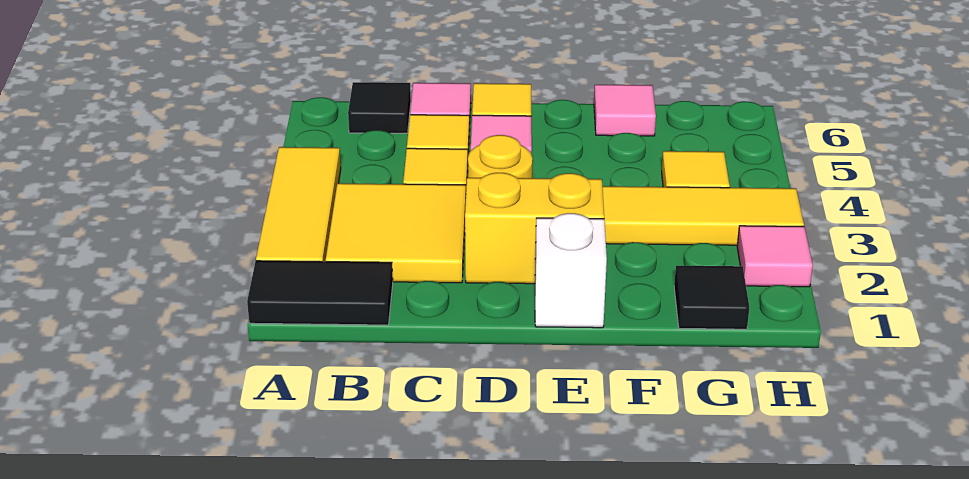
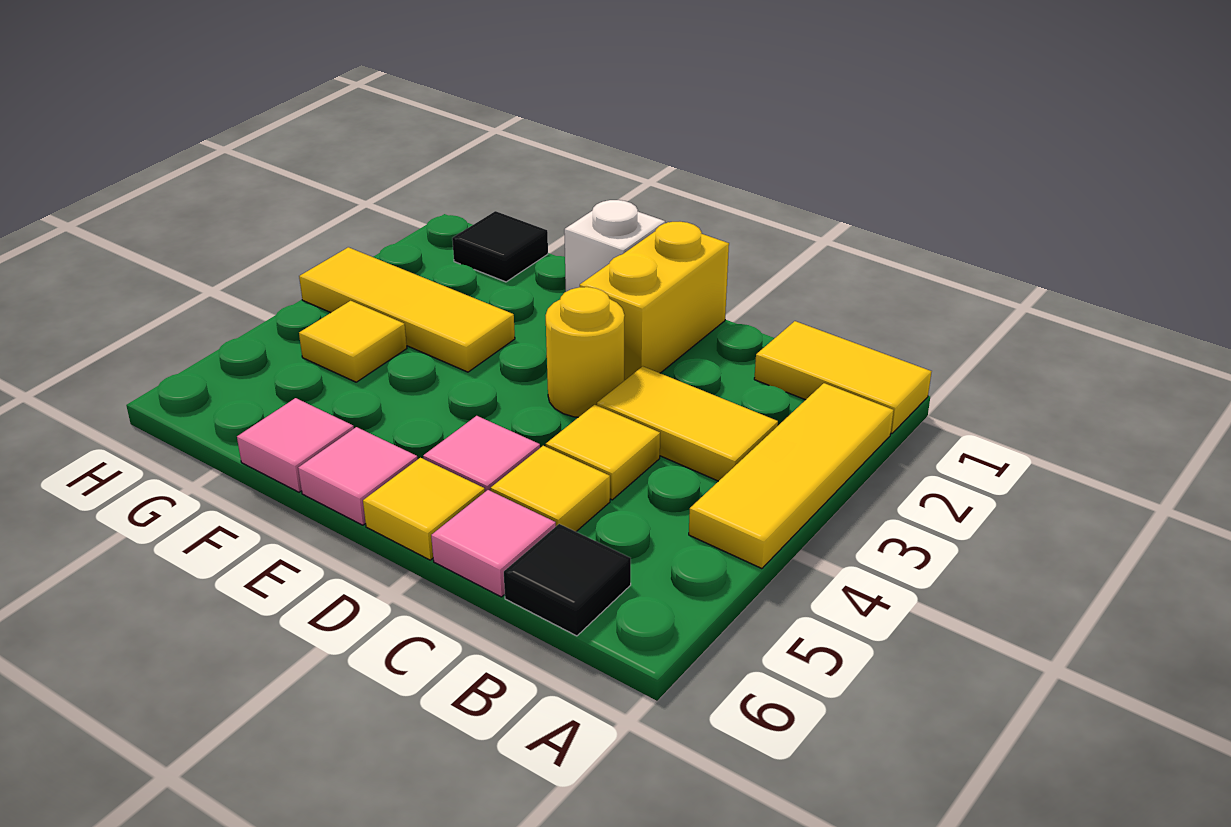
black tile A1:B1 level 1 -> yellow tile A1:B1 level 1
yellow tile B2:C3 level 1 -> yellow tile B3:C3 level 1
yellow brick D2:E2 level 1 -> yellow brick D1:D2 level 1
pink tile H2 level 1 -> pink tile E6 level 1

